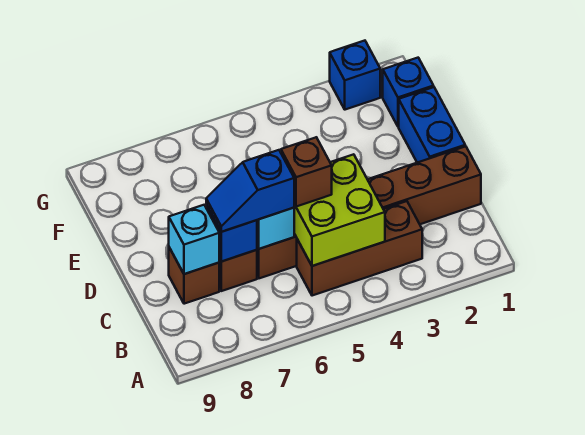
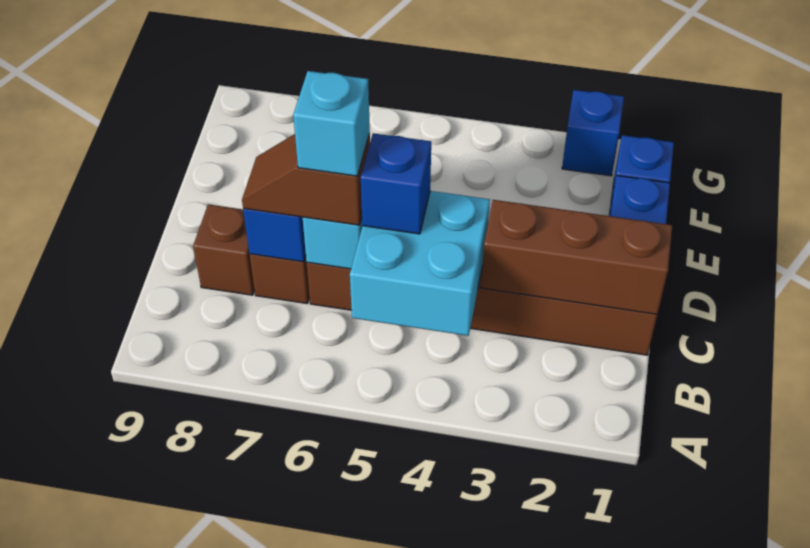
brown brick B3:B5 level 1 -> brown brick C1:C3 level 2
lime brick B4:C5 level 2 -> cyan brick B4:C5 level 2
brown brick C5 level 3 -> blue brick C5 level 3
blue slope C6:C7 level 3 top 6 -> brown slope C6:C7 level 3 top 6
cyan brick C8 level 2 -> cyan brick C6 level 4

